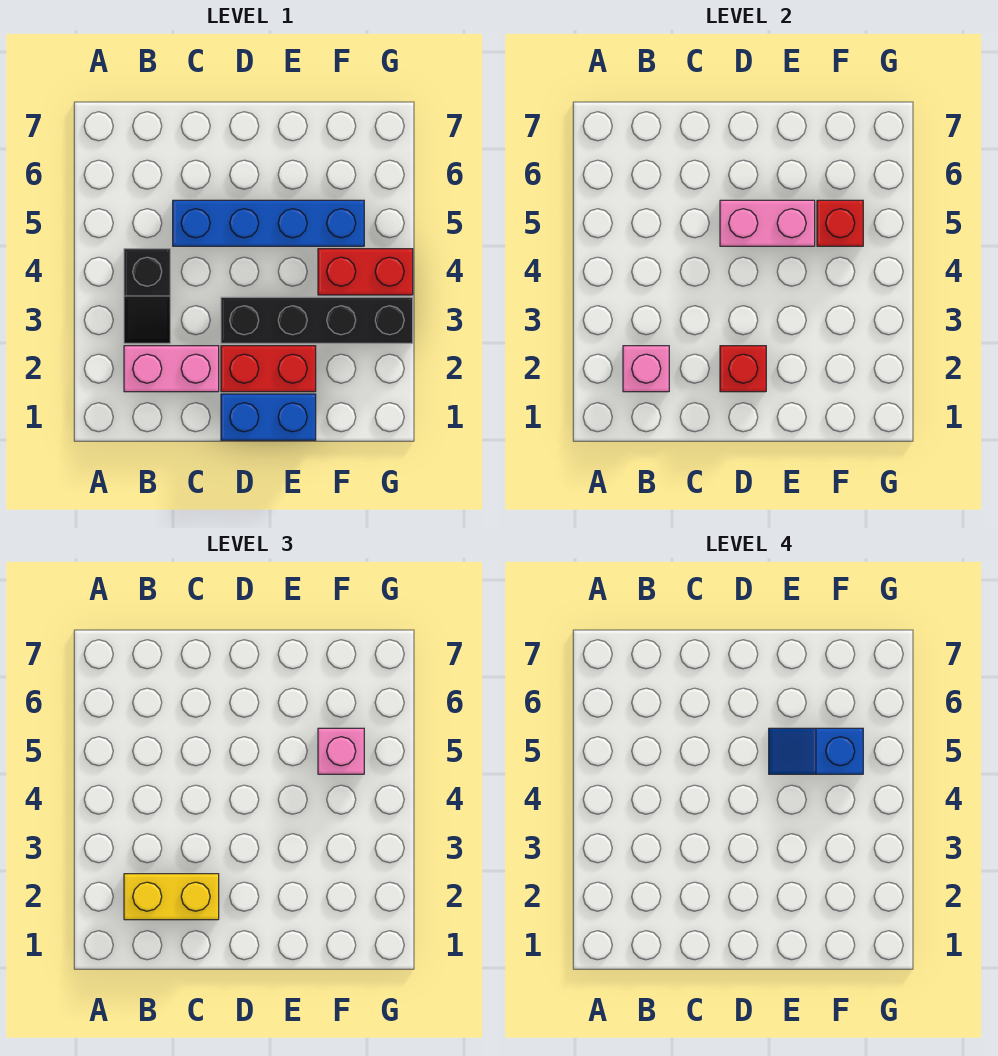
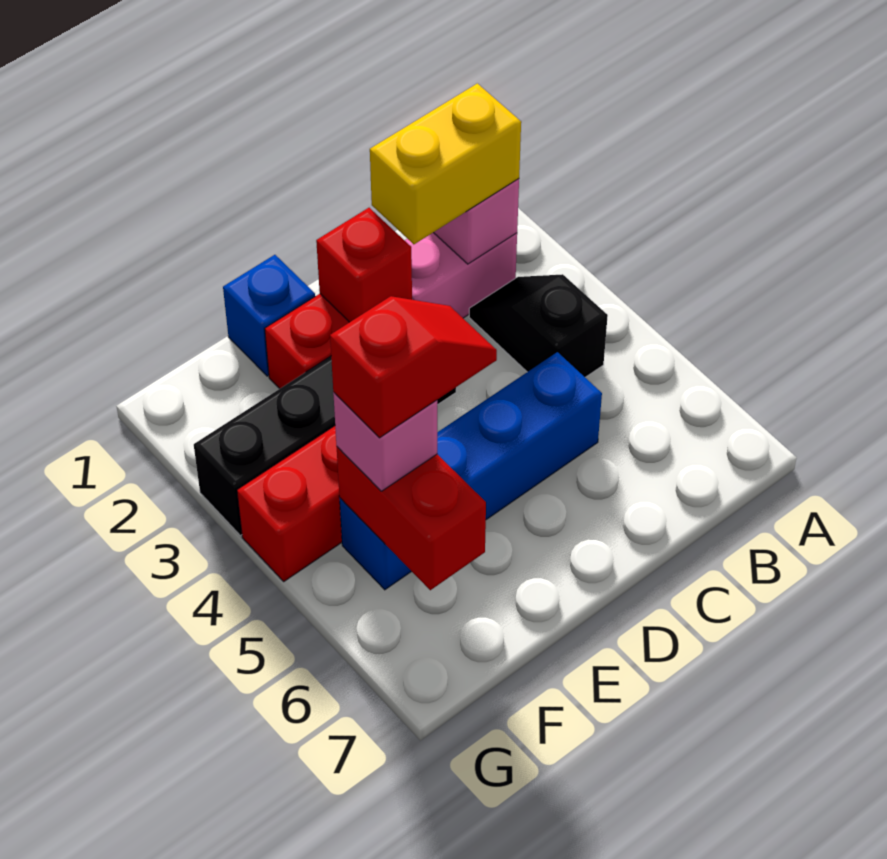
blue brick D1:E1 level 1 -> blue brick E1 level 1
pink brick D5:E5 level 2 -> none
blue slope E5:F5 level 4 top F -> red slope E5:F5 level 4 top F
red brick F5 level 2 -> red brick F5:F6 level 2

